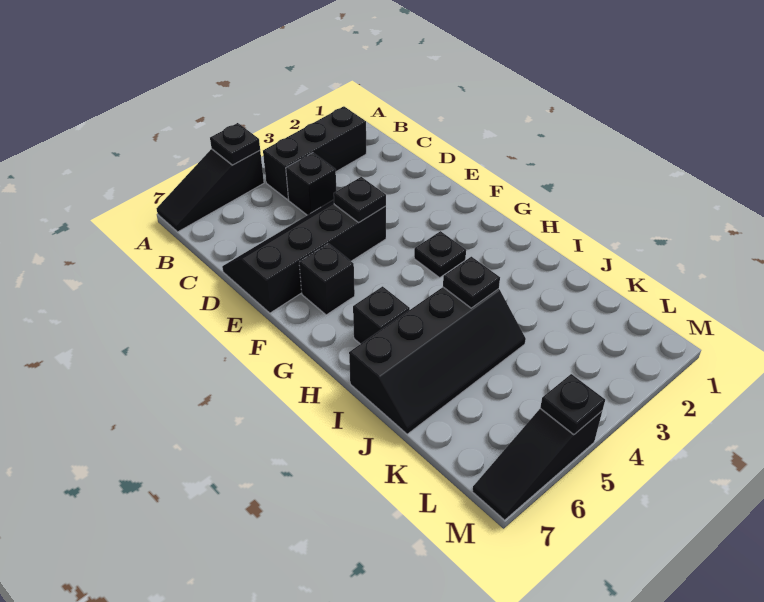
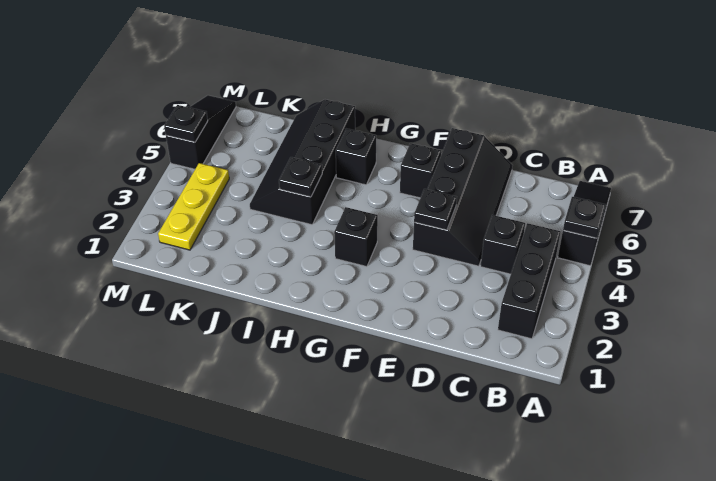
black plate G3 level 1 -> black brick G3 level 1
none -> yellow plate L2:L4 level 1

